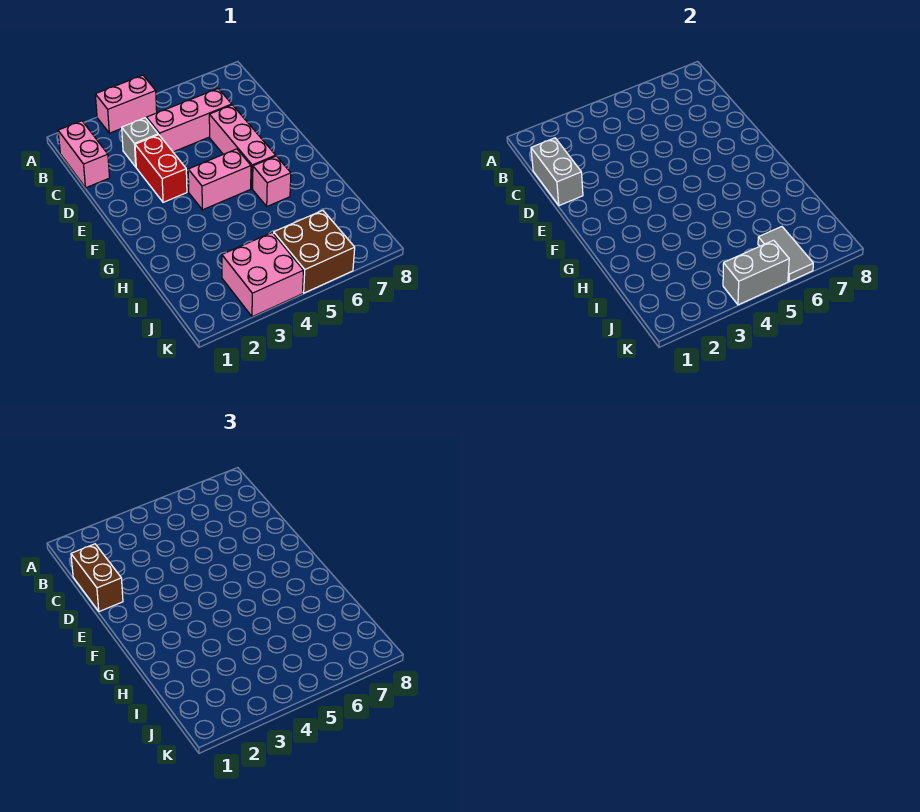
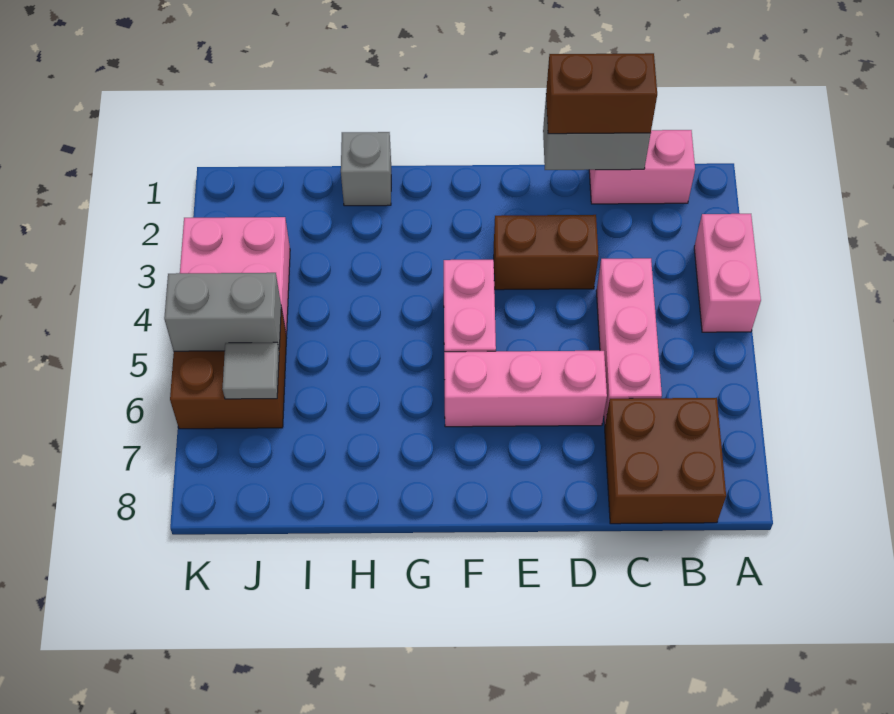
none -> brown brick B7:C8 level 1
grey brick C3 level 1 -> grey brick H1 level 1
red brick D3:E3 level 1 -> brown brick D3:E3 level 1
pink brick G6 level 1 -> none
grey tile J6:K6 level 2 -> grey tile J6 level 2
grey brick K4:K5 level 2 -> grey brick J5:K5 level 2

